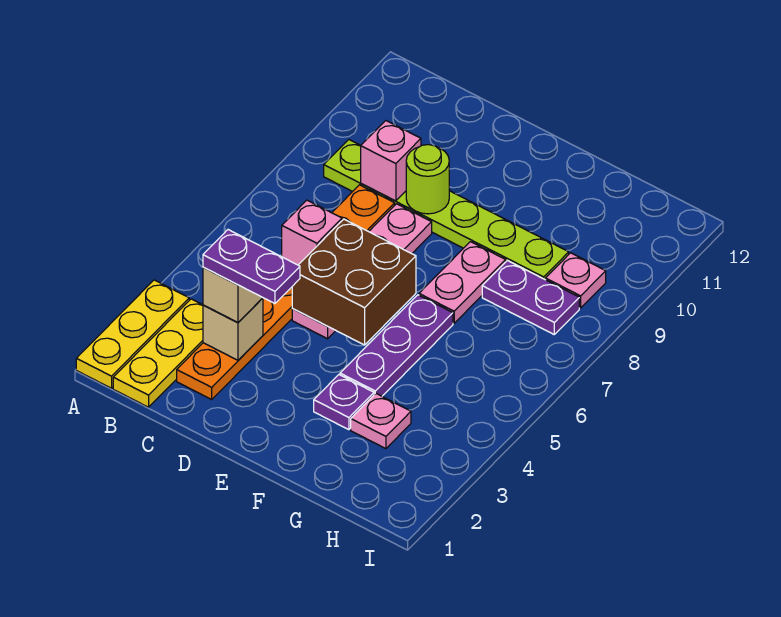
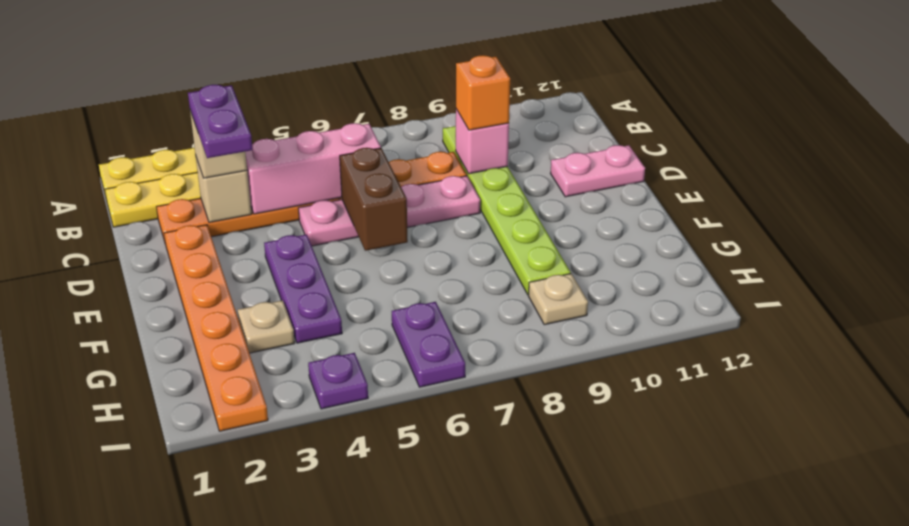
pink brick C6 level 2 -> pink brick C4:C6 level 2
none -> orange brick C9 level 3
none -> orange plate D2:I2 level 1
brown brick D5:E6 level 2 -> brown brick D6:E6 level 2
lime round brick D9 level 2 -> none
purple plate F3 level 1 -> purple plate I4 level 1
purple plate F4:F6 level 1 -> purple plate E4:G4 level 1
pink plate F7:F8 level 1 -> pink plate D11:D12 level 1
pink plate G3 level 1 -> tan plate G3 level 1
purple plate G8:H8 level 1 -> purple plate H6:I6 level 1
pink plate H9 level 1 -> tan plate H9 level 1

